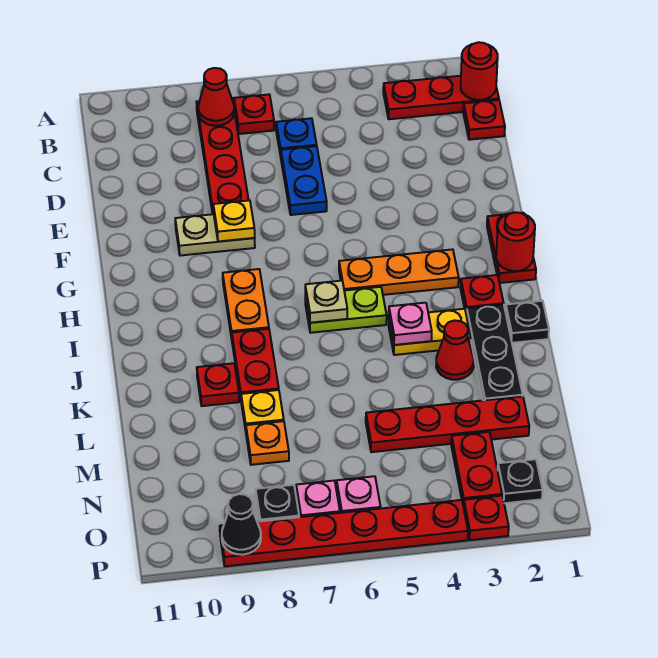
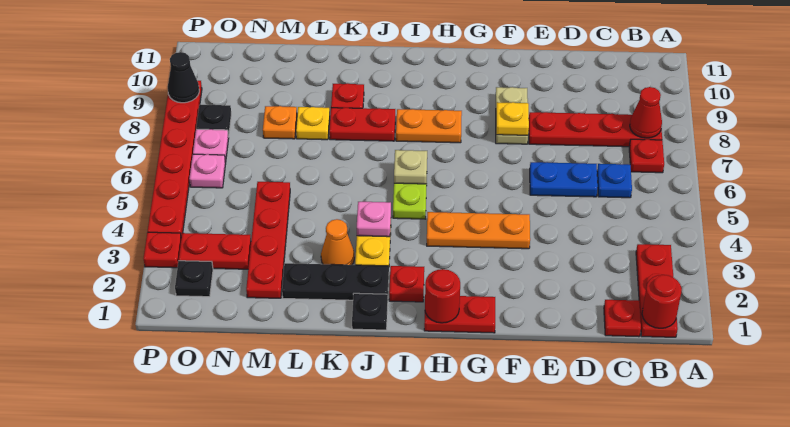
orange plate H3:H5 level 1 -> orange plate F4:H4 level 1
red cone K3 level 1 -> orange cone K3 level 1

